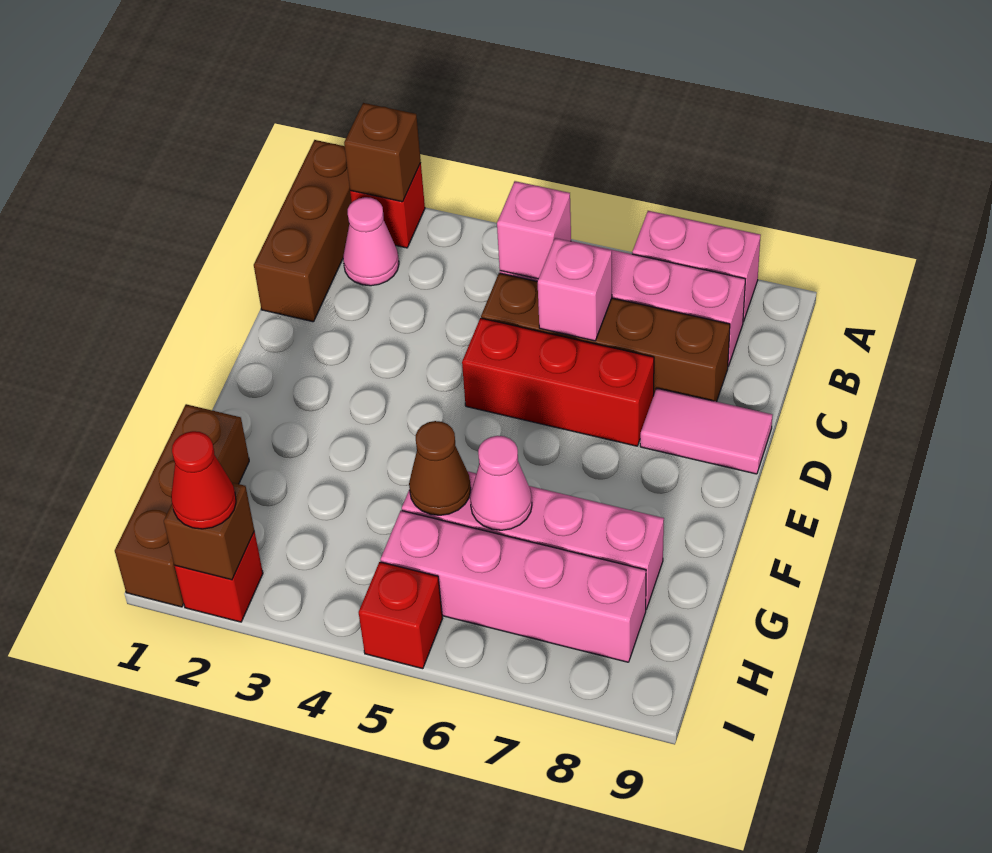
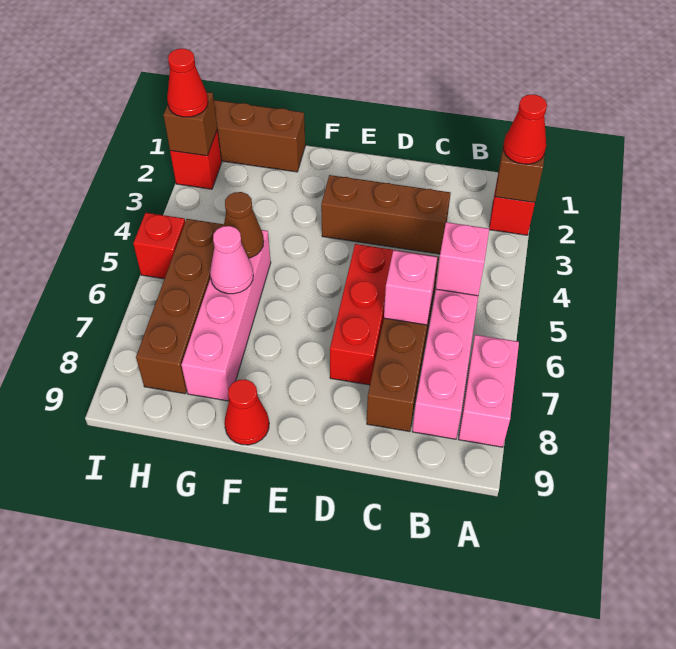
brown brick A1:C1 level 1 -> brown brick C3:E3 level 1
none -> red cone A2 level 3
pink cone B2 level 1 -> none
pink tile D8:D9 level 1 -> none
none -> red cone F9 level 1
pink brick H5:H8 level 1 -> brown brick H5:H8 level 1

